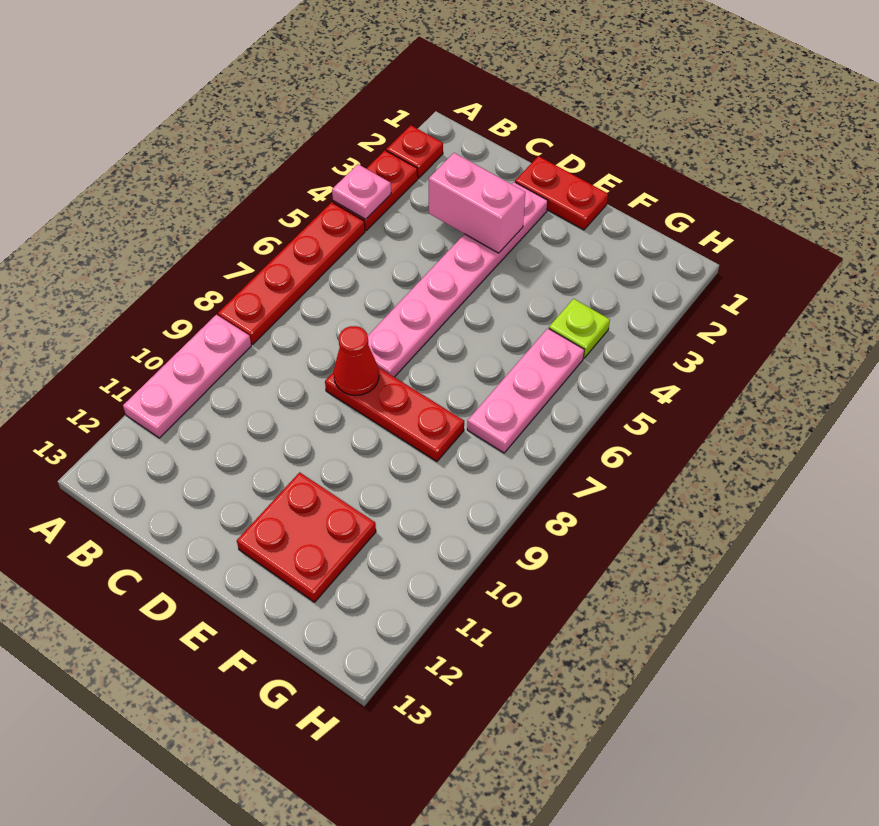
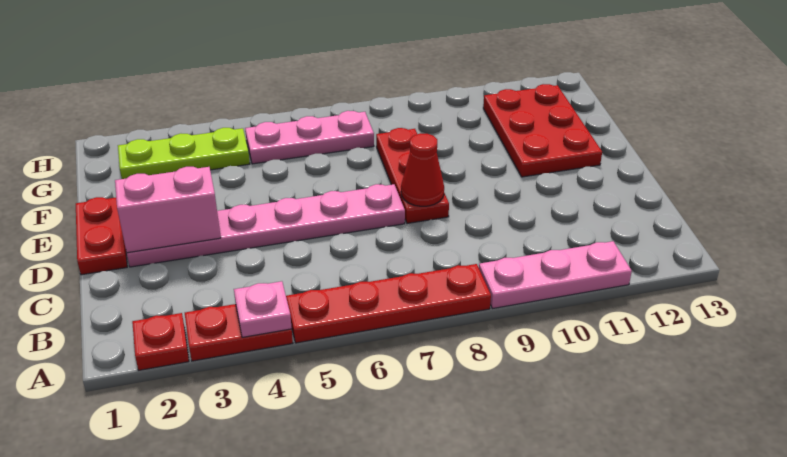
pink brick C3:D3 level 2 -> pink brick D2:D3 level 2
red plate E11:F12 level 1 -> red plate E11:G12 level 1
lime plate G4 level 1 -> lime plate G2:G4 level 1

